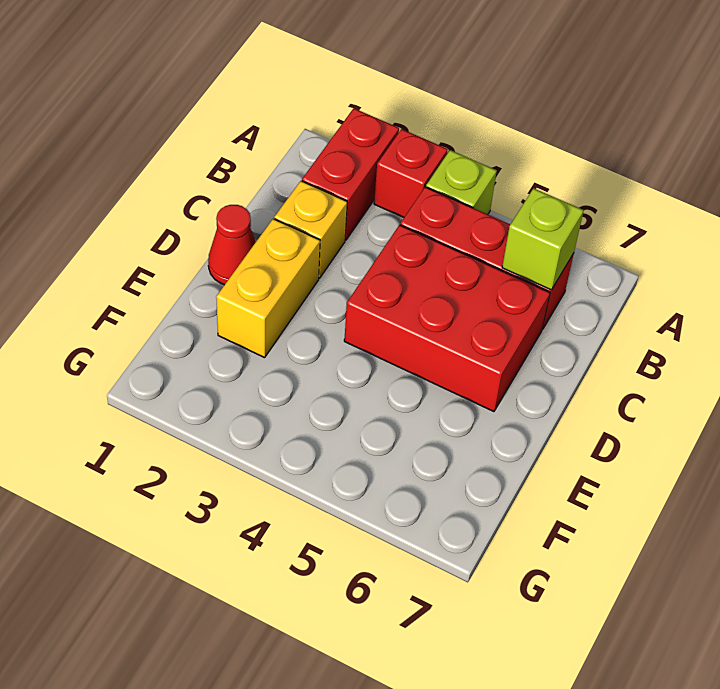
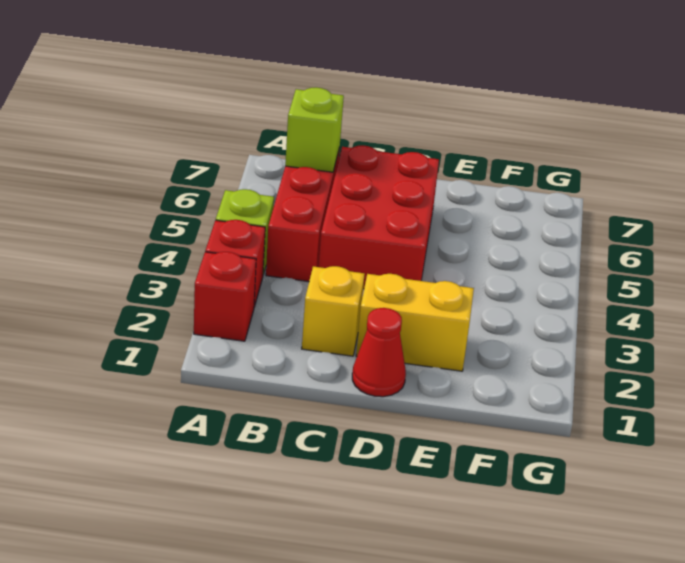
red brick A2:B2 level 1 -> red brick A2 level 1

